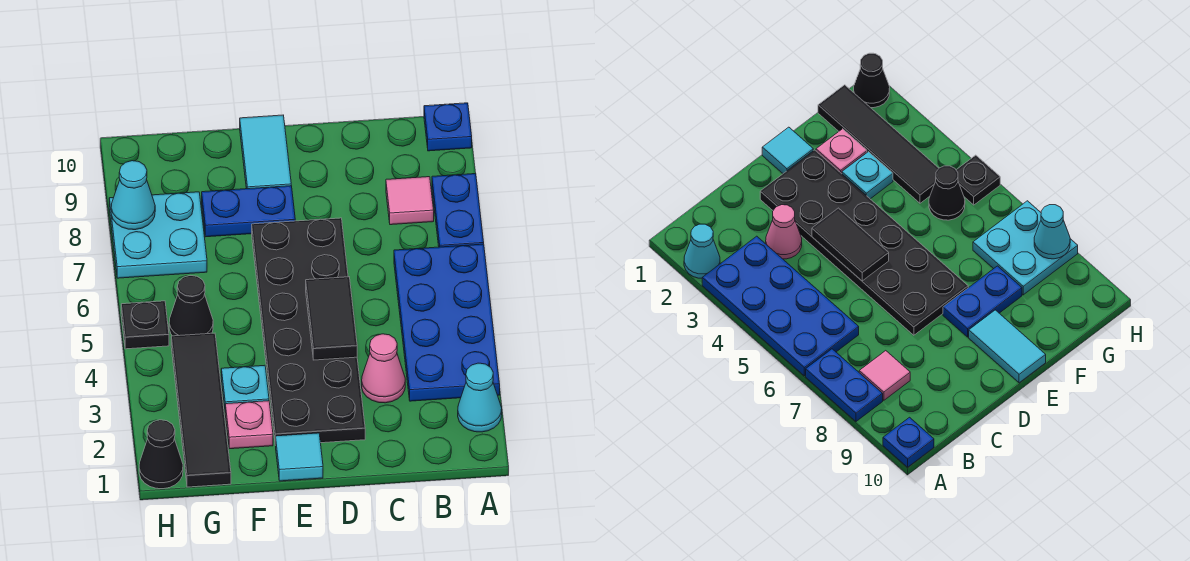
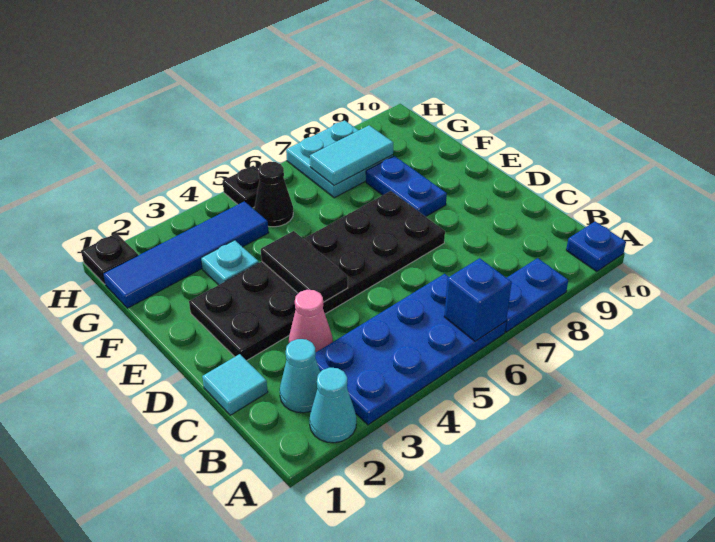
none -> blue brick A6 level 2
pink tile B8 level 1 -> none
black tile D4:D5 level 2 -> black tile D4:E4 level 2
cyan tile E1 level 1 -> cyan tile C1 level 1
cyan tile E9:E10 level 1 -> cyan tile G7:G8 level 2
pink plate F2 level 1 -> none
black tile G1:G4 level 1 -> blue tile G1:G4 level 1
black cone H1 level 1 -> black plate H1 level 1
cyan cone H8 level 2 -> cyan cone B2 level 1

